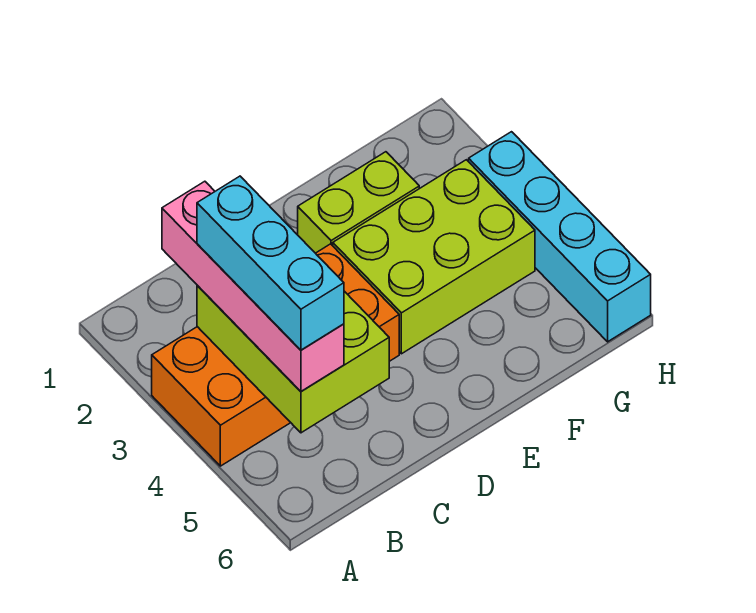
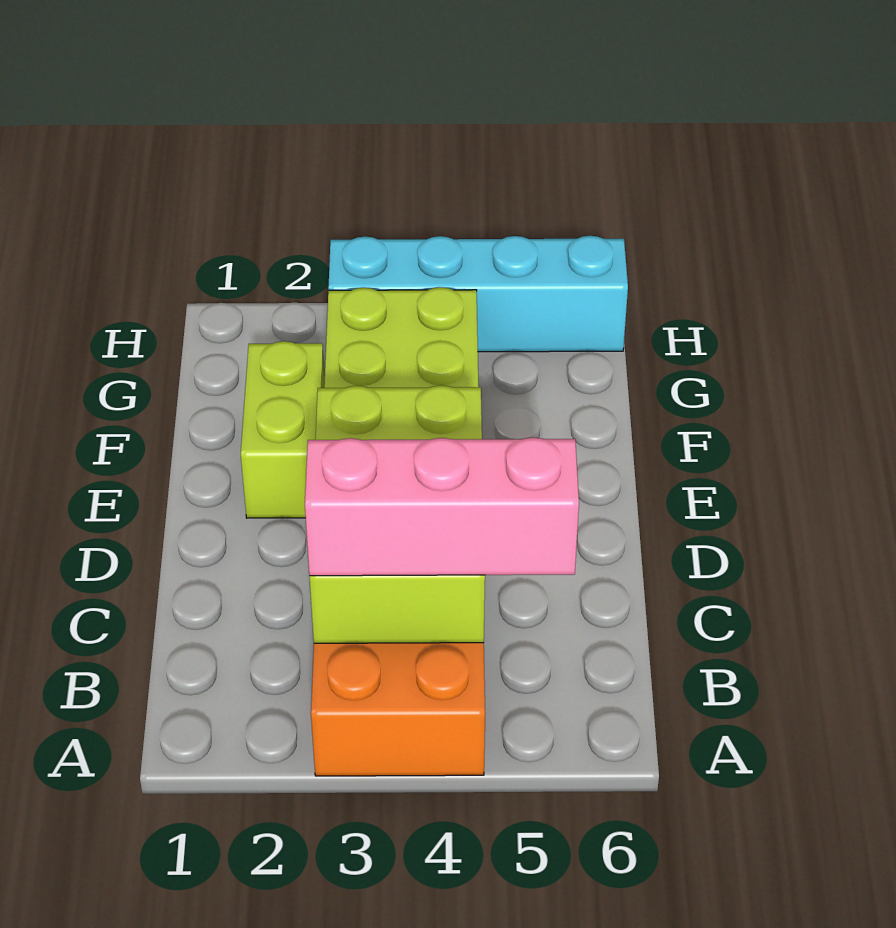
pink brick B2:B5 level 3 -> pink brick B3:B5 level 3
lime brick B3:C5 level 2 -> lime brick B3:D4 level 2
cyan brick B3:B5 level 4 -> none

